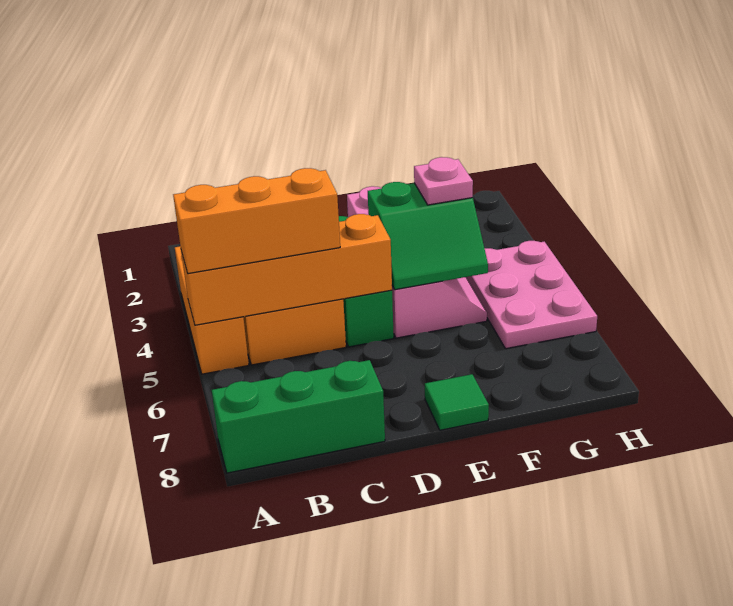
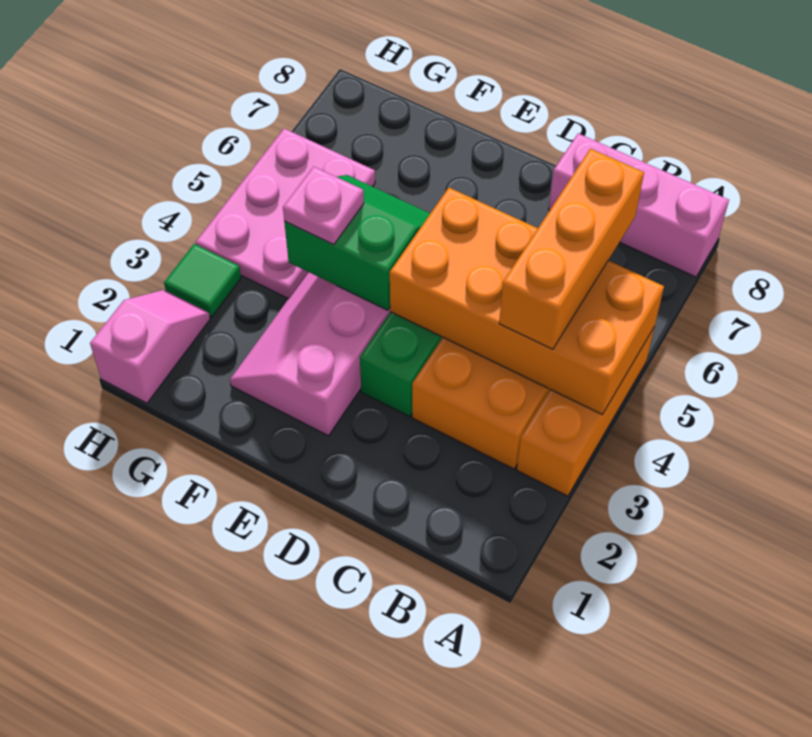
orange brick A5:D5 level 2 -> orange brick A4:D5 level 2
orange brick A5:C5 level 3 -> orange brick B4:B6 level 3
green brick A8:C8 level 1 -> pink brick A8:C8 level 1
green tile E8 level 1 -> green tile H3 level 1
none -> pink slope H1:H2 level 1 top 1

